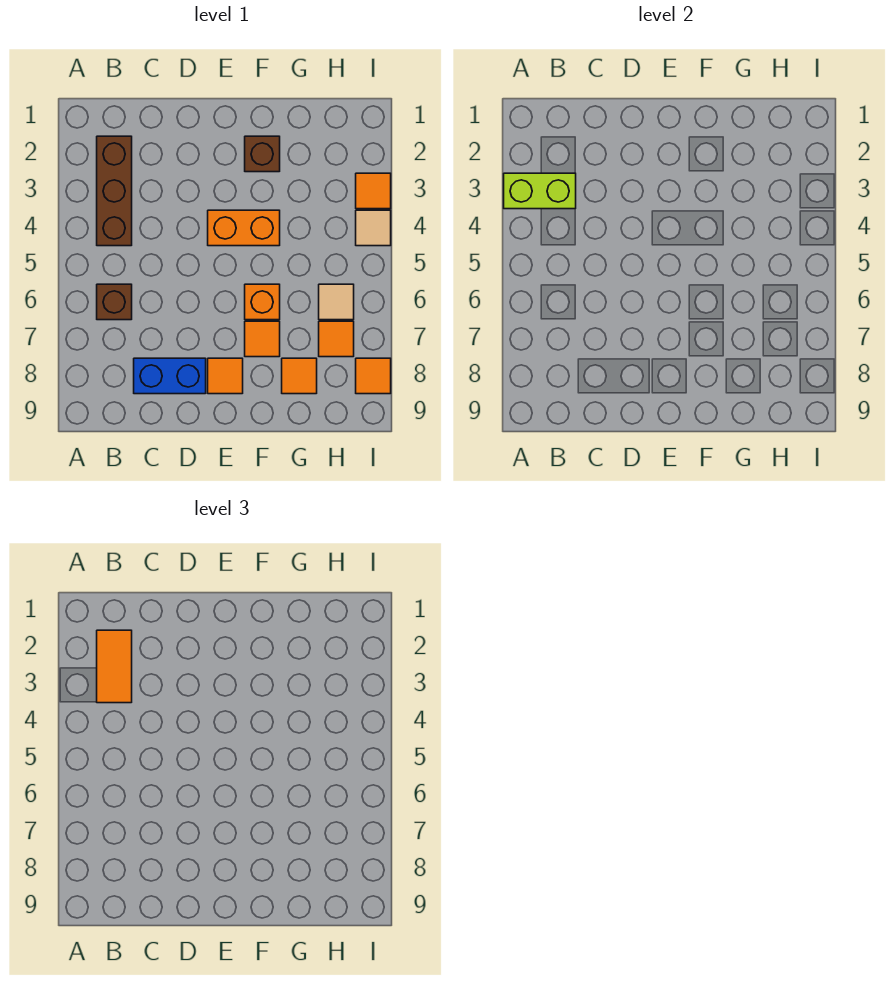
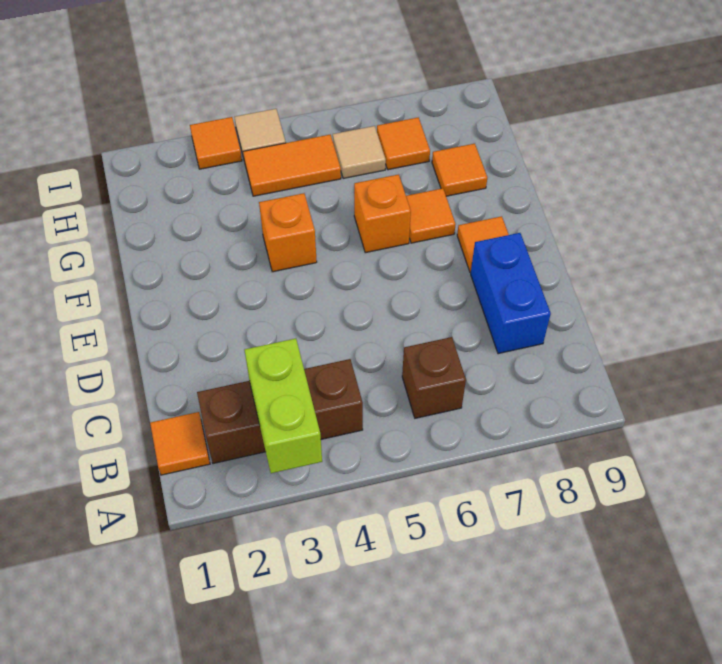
orange tile B2:B3 level 3 -> orange tile H4:H5 level 1
orange brick E4:F4 level 1 -> orange brick F4 level 1
brown brick F2 level 1 -> none
orange tile I8 level 1 -> orange tile B1 level 1

